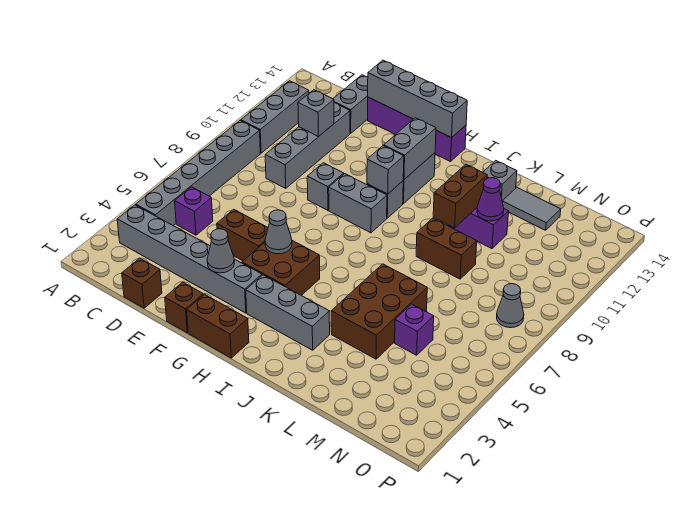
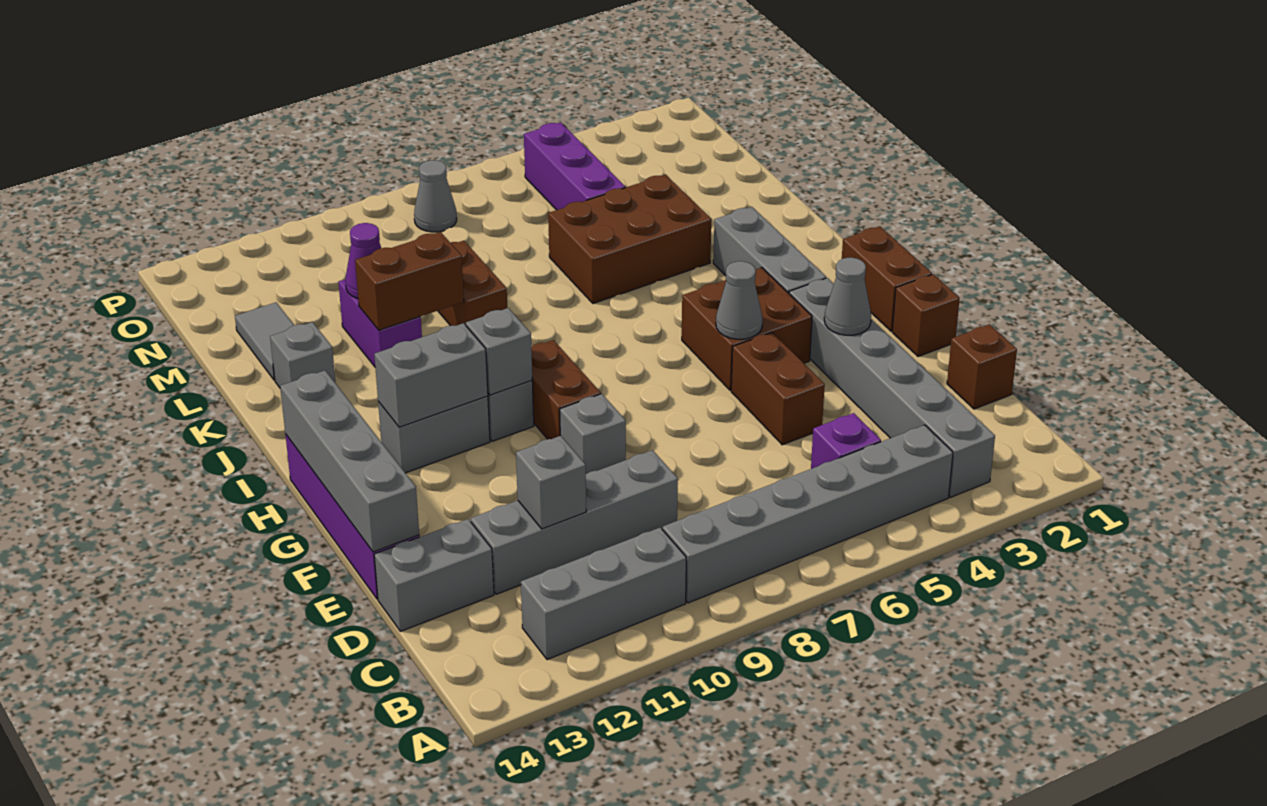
grey brick G9:H9 level 1 -> brown brick G9:H9 level 1
purple brick M5 level 1 -> purple brick M5:O5 level 1

